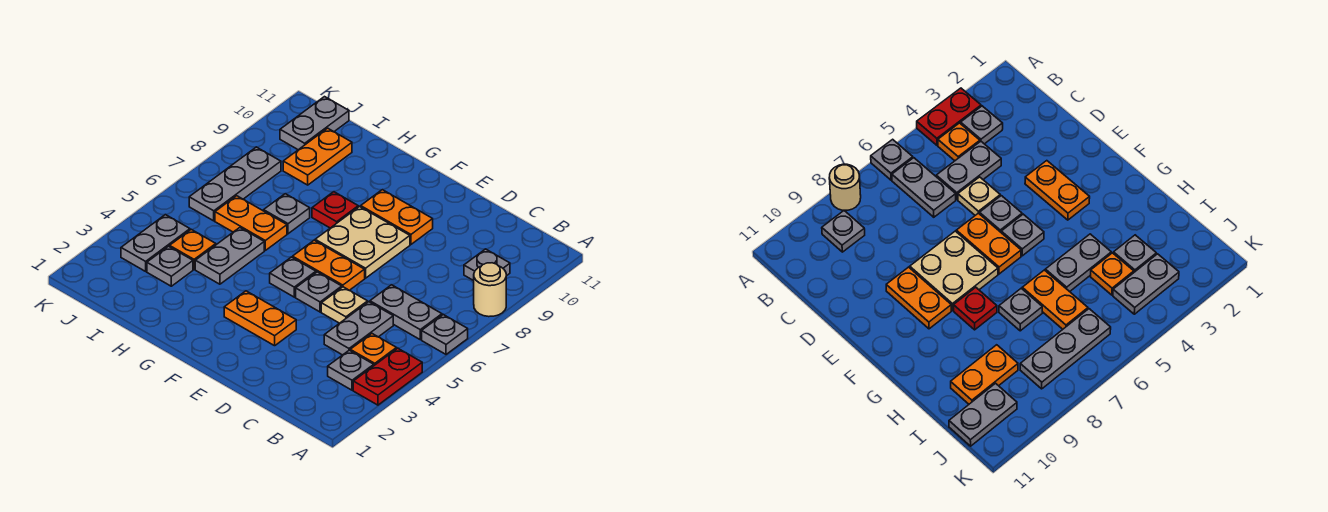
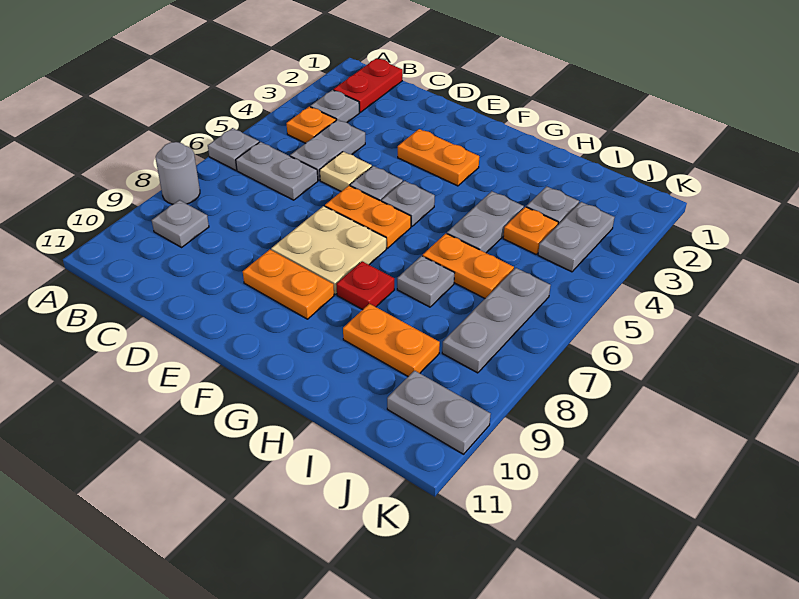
red plate A3:A4 level 1 -> red plate B1:B2 level 1
tan round brick A8 level 1 -> grey round brick A8 level 1
orange plate I9:I10 level 1 -> orange plate H9:I9 level 1
grey plate J10:J11 level 1 -> grey plate J10:K10 level 1

